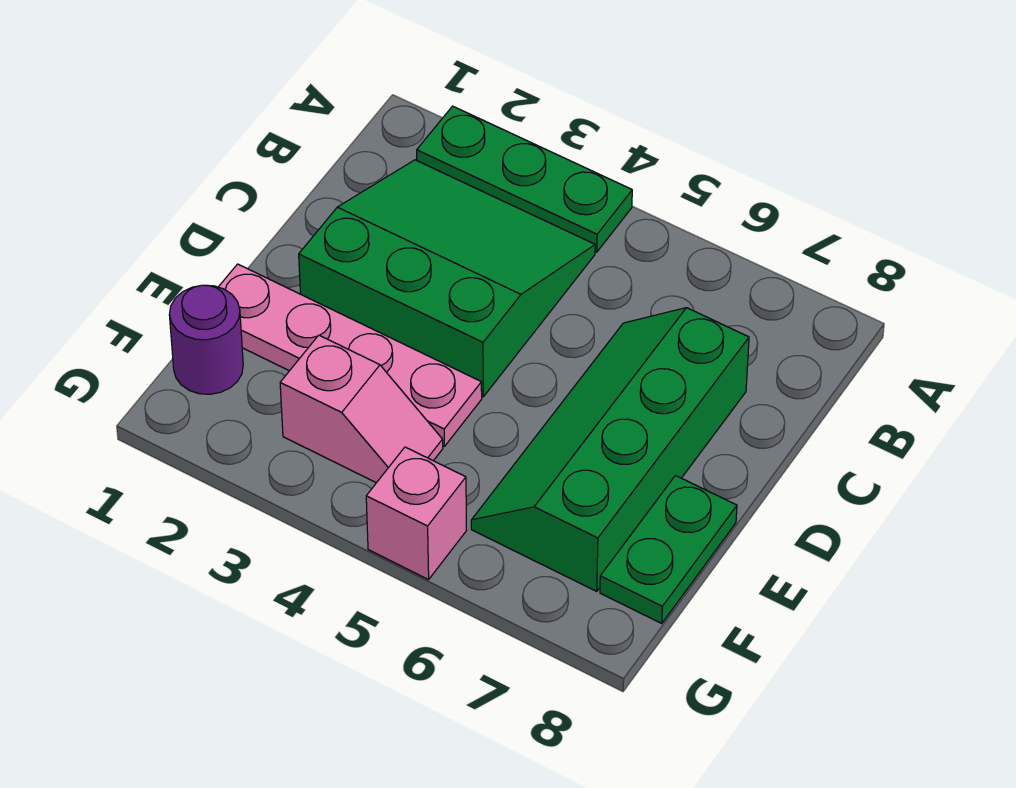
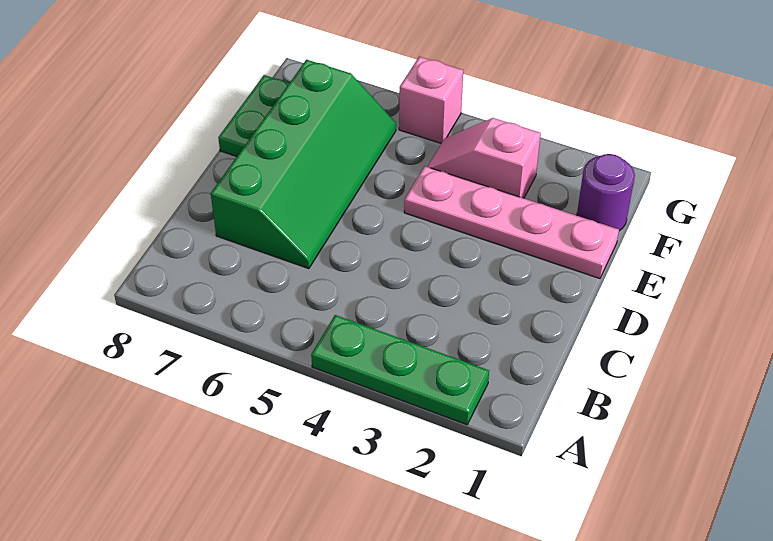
green slope B2:D4 level 1 top D -> none

